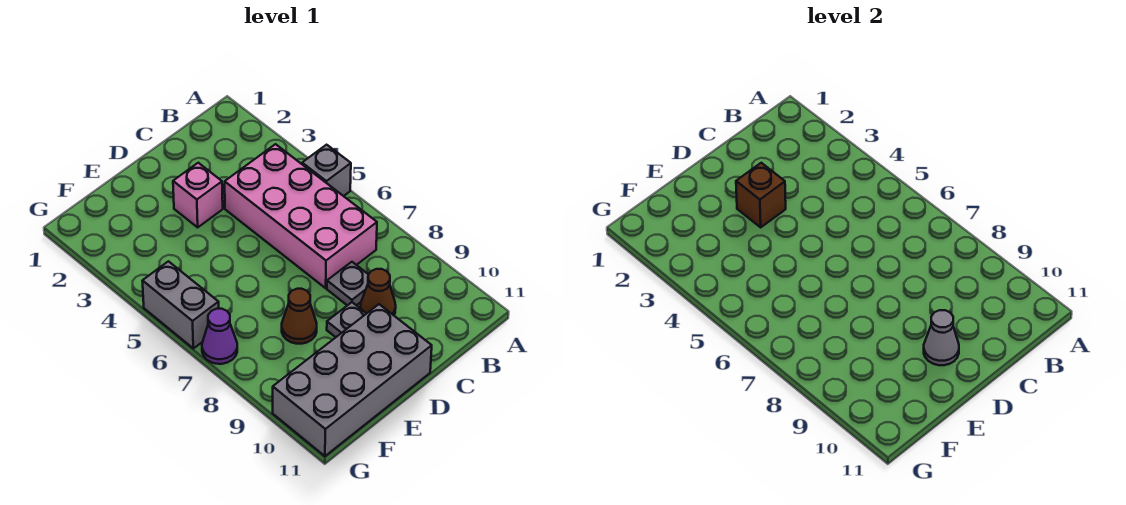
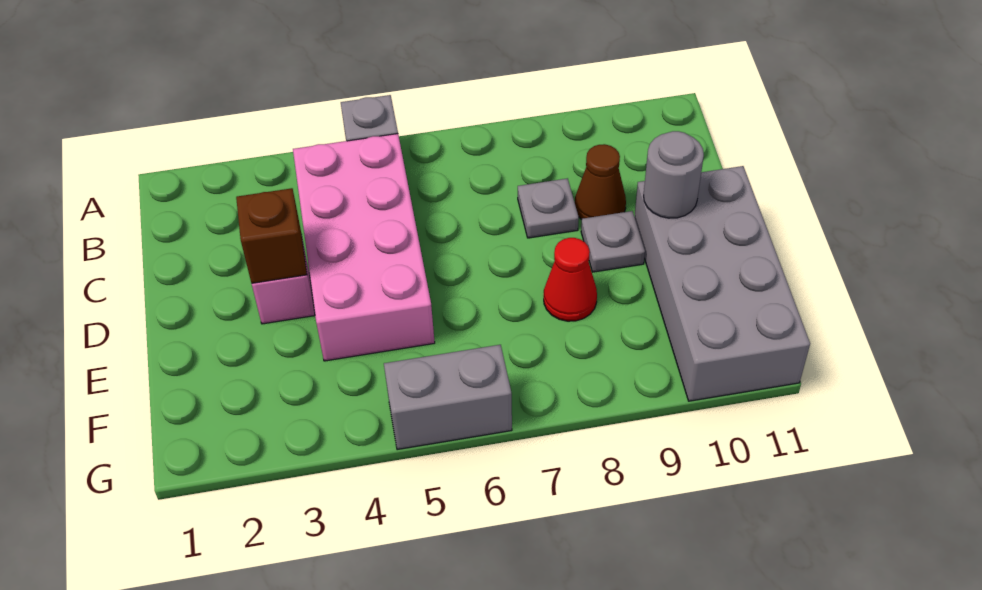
pink brick B4:C7 level 1 -> pink brick B4:E5 level 1
grey cone D10 level 2 -> grey round brick D10 level 2
brown cone E8 level 1 -> red cone E8 level 1
purple cone G7 level 1 -> none

